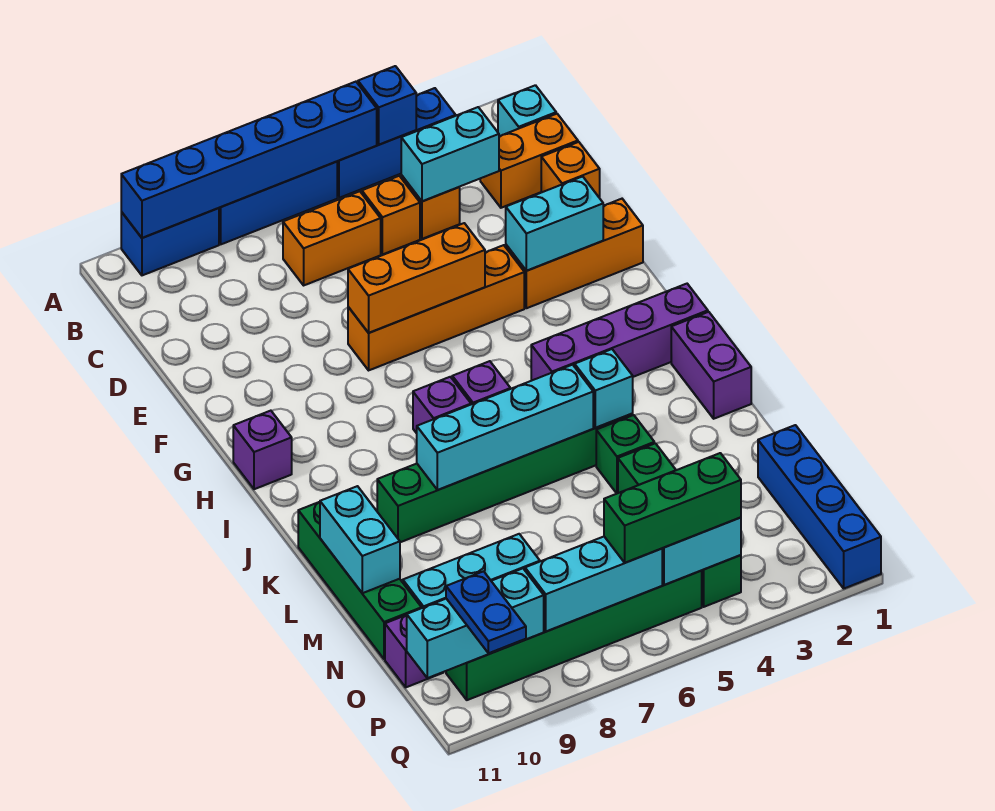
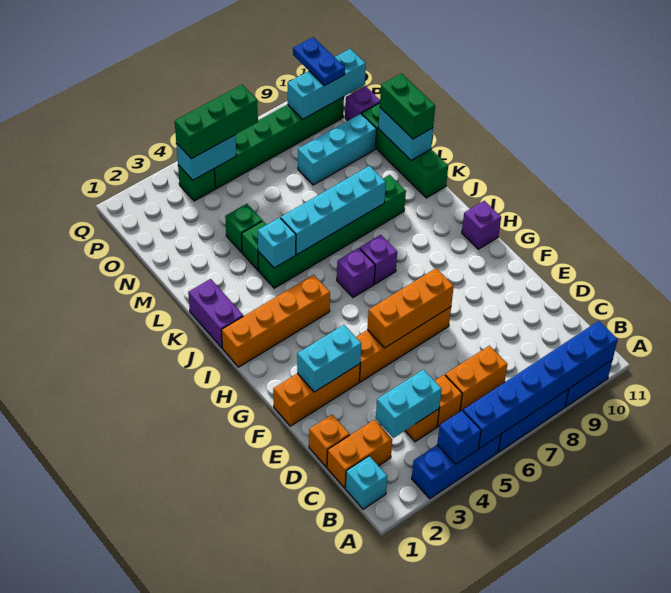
purple brick I1:I4 level 1 -> orange brick I1:I4 level 1
none -> green brick L11:M11 level 3
blue brick N1:Q1 level 1 -> none
cyan brick P6:P8 level 2 -> none

